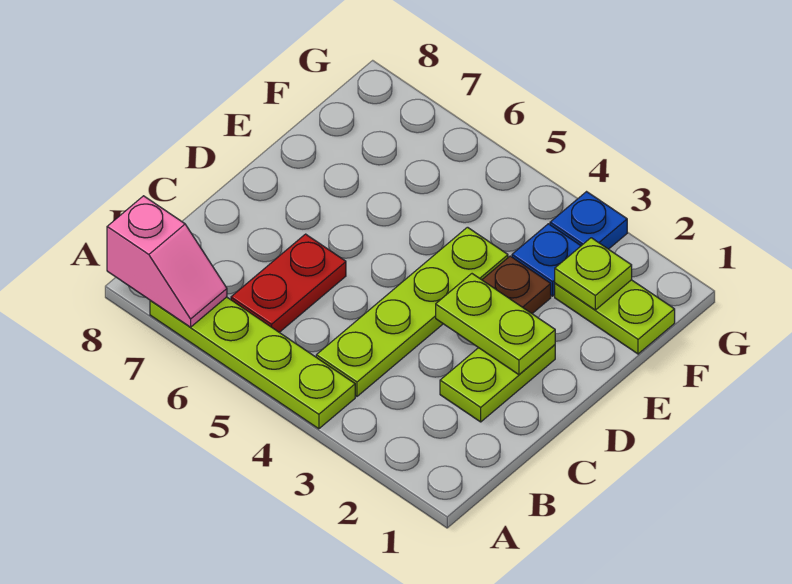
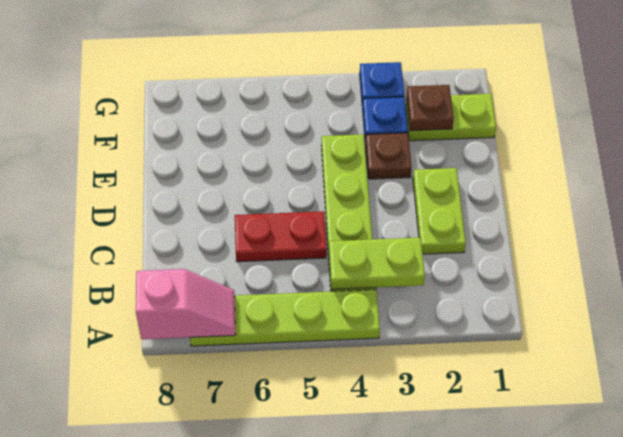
red plate B6:C6 level 1 -> red plate C5:C6 level 1
lime plate D2:D3 level 2 -> lime plate B3:B4 level 2
lime plate F2 level 2 -> brown plate F2 level 2

